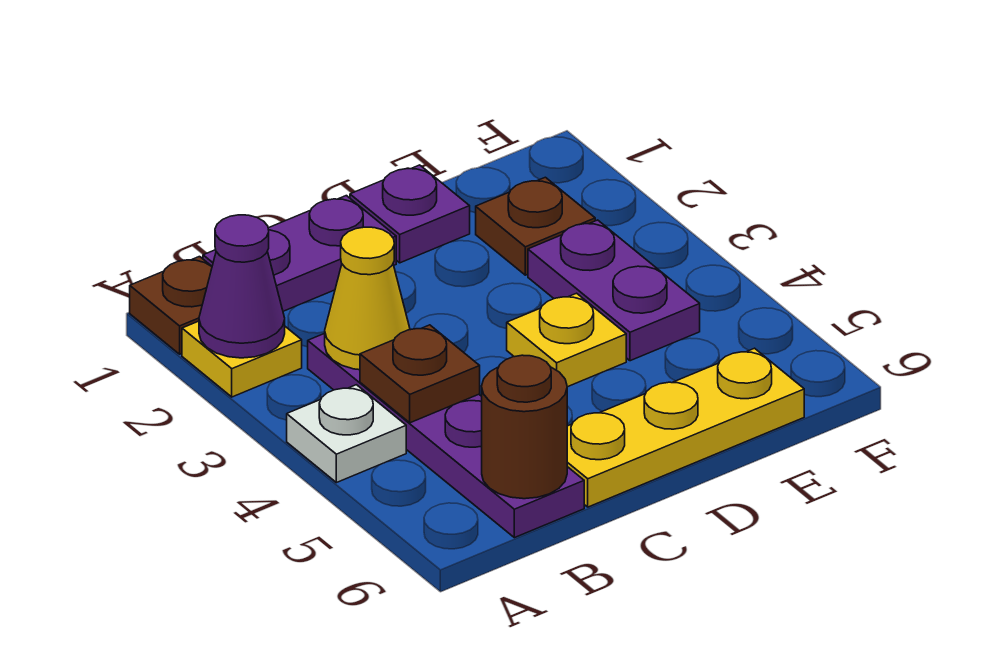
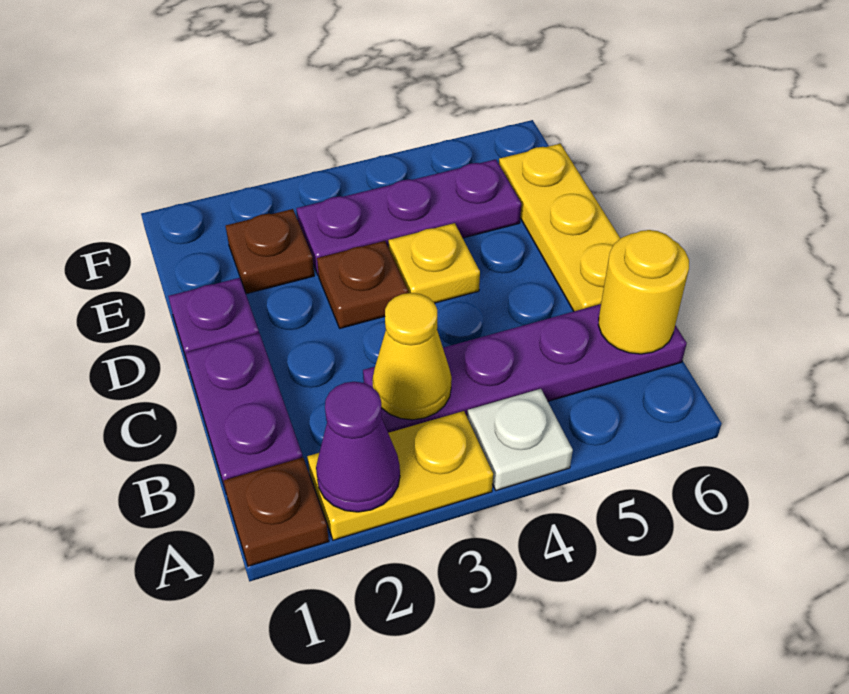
yellow plate A2 level 1 -> yellow plate A2:A3 level 1
brown plate B4 level 2 -> brown plate D3 level 1
brown round brick B6 level 2 -> yellow round brick B6 level 2
purple plate E3:E4 level 1 -> purple plate E3:E5 level 1

